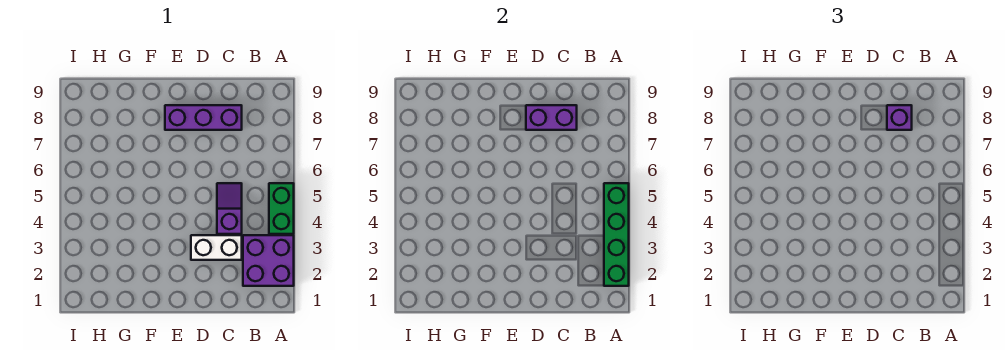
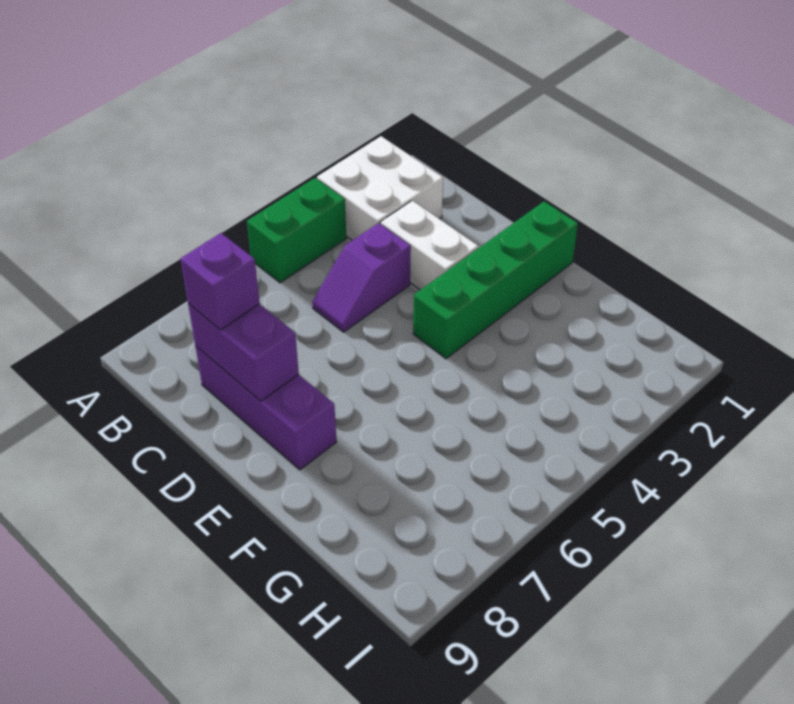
purple brick A2:B3 level 1 -> white brick A2:B3 level 1
green brick A2:A5 level 2 -> green brick E1:E4 level 1

